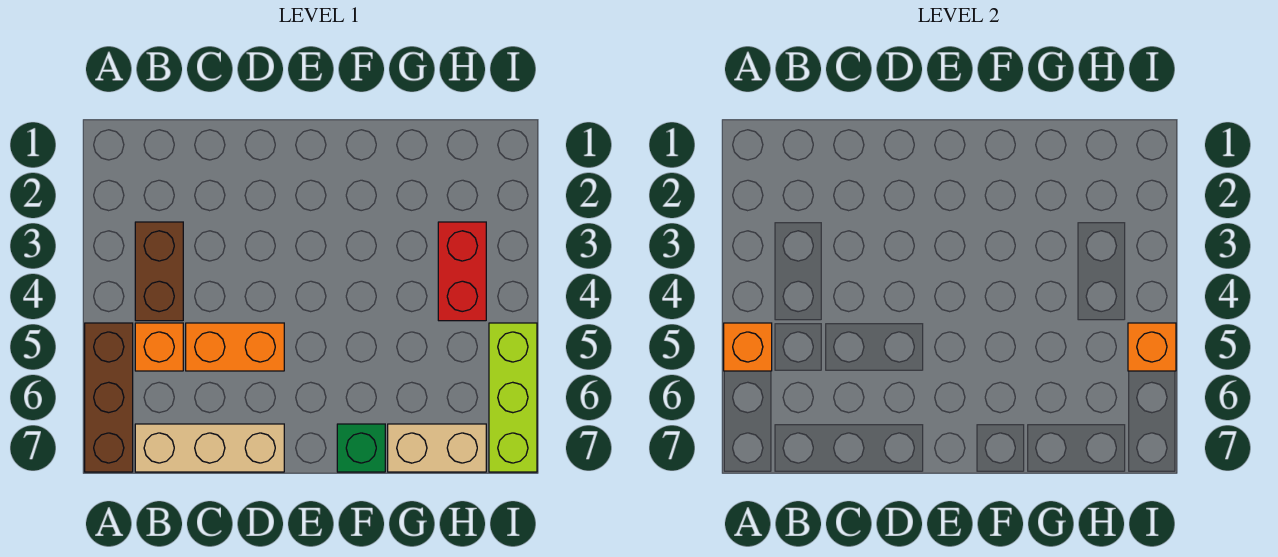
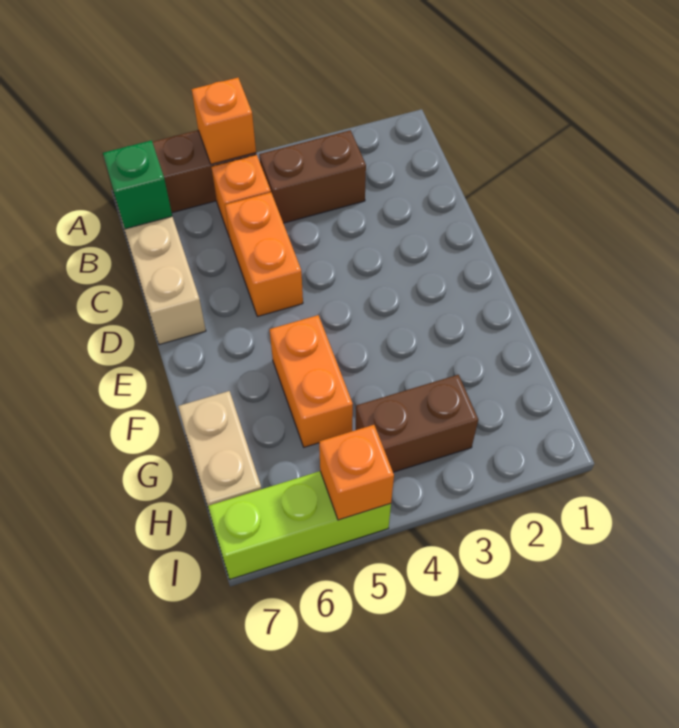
none -> orange brick F5:G5 level 1
green brick F7 level 1 -> green brick B7 level 2
red brick H3:H4 level 1 -> brown brick H3:H4 level 1

